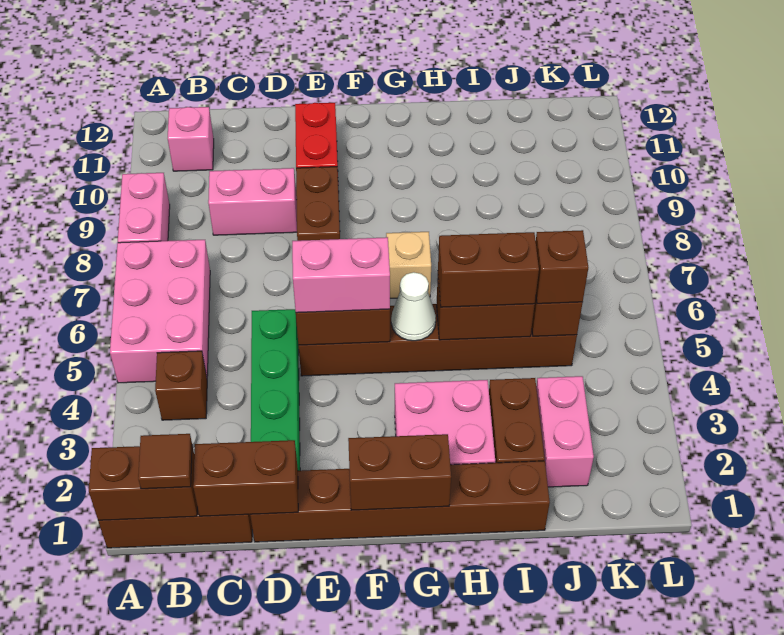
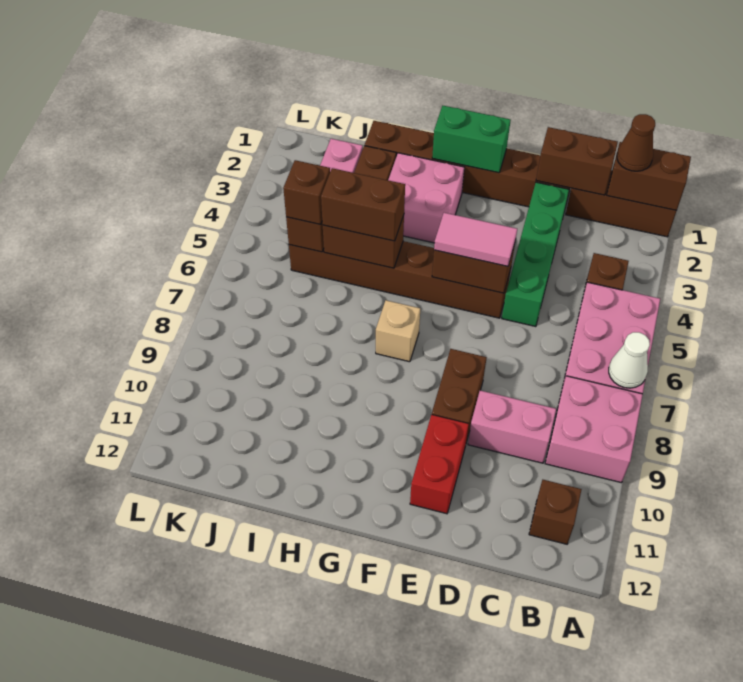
pink brick A8:A9 level 1 -> pink brick A8:B9 level 1
brown tile B1 level 3 -> brown cone B1 level 3
pink brick B11 level 1 -> brown brick B11 level 1
pink brick E5:F5 level 3 -> pink tile E5:F5 level 3
brown brick F1:G1 level 2 -> green brick F1:G1 level 2
white cone G5 level 2 -> white cone A7 level 2

